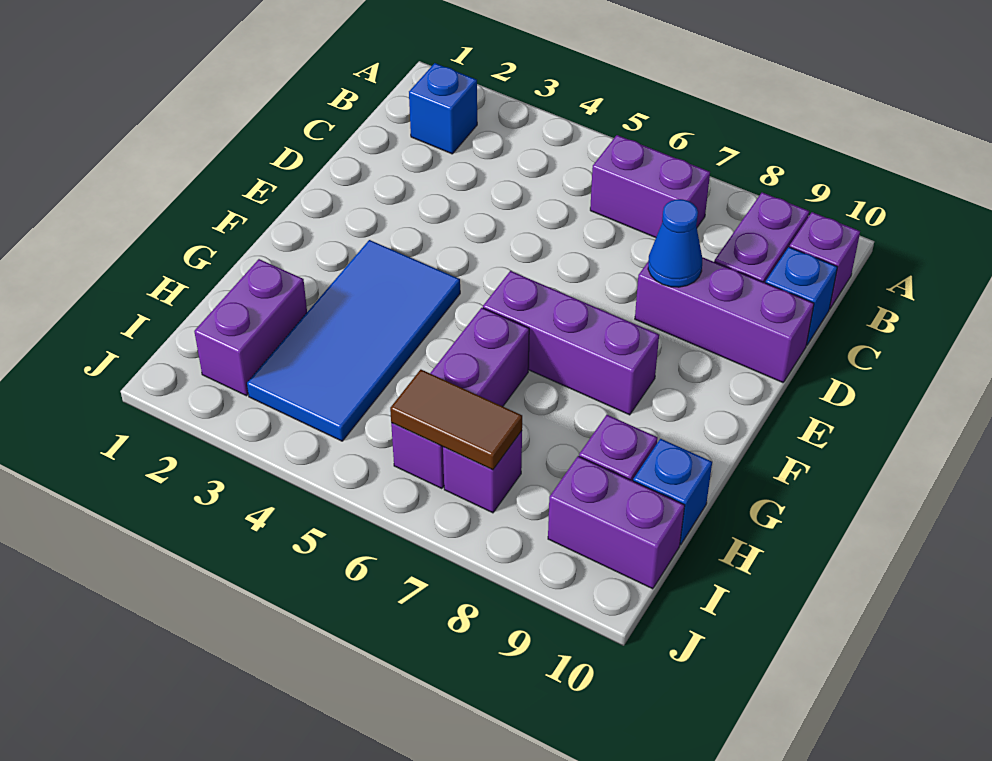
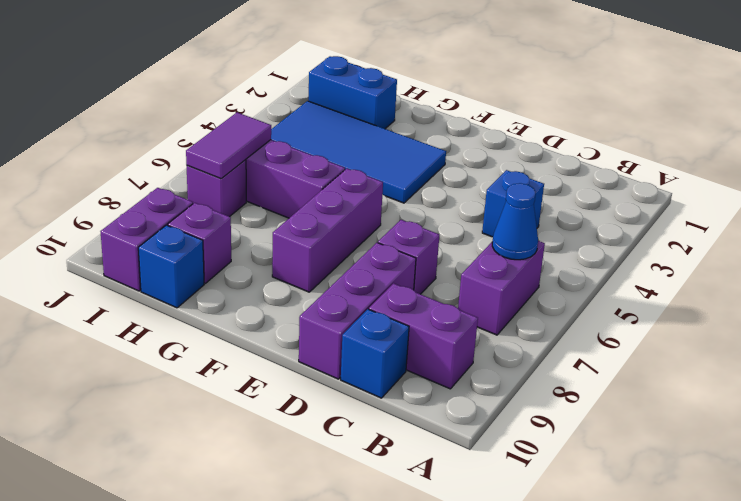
blue brick B2 level 1 -> blue brick C4 level 1
purple brick B10 level 1 -> purple brick D7 level 1
blue cone D8 level 2 -> blue cone B6 level 2
purple brick H2:I2 level 1 -> blue brick H2:I2 level 1
brown tile I6:I7 level 2 -> purple tile I6:I7 level 2

